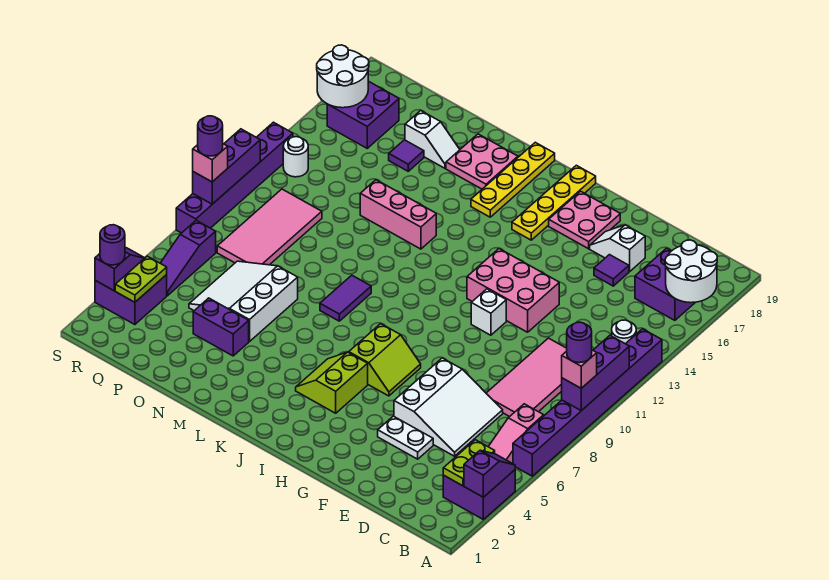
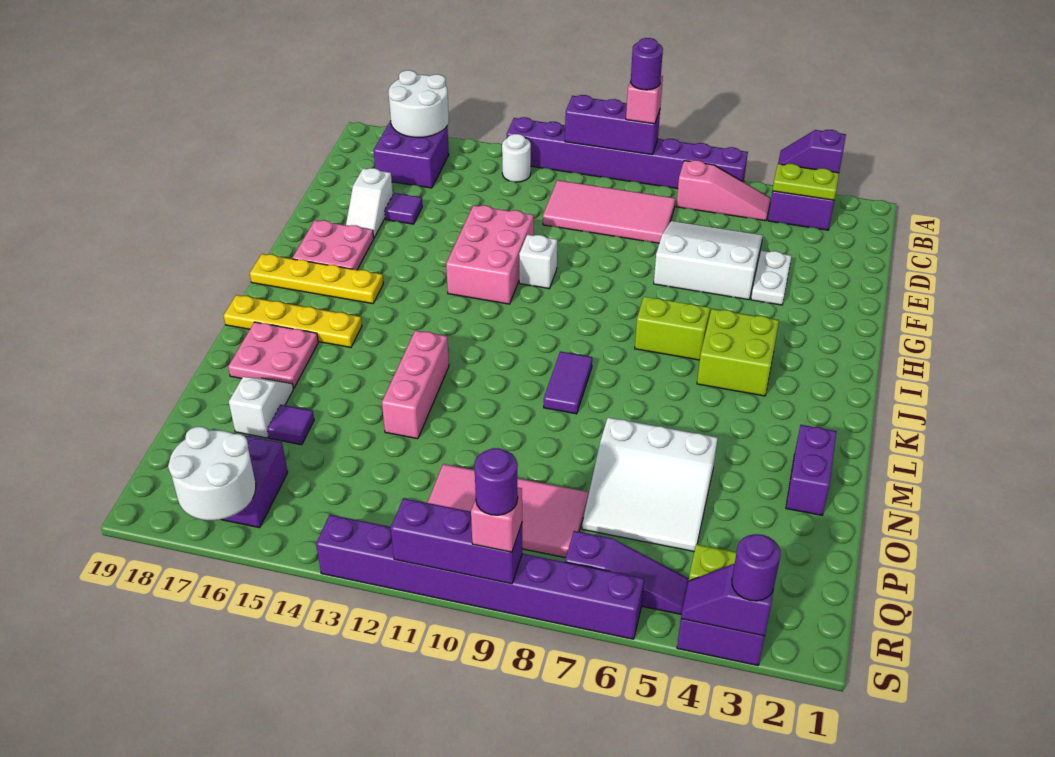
lime slope I4:J5 level 1 top I -> lime brick I4:J5 level 1
purple tile L8:L9 level 1 -> purple tile K9:L9 level 1
purple brick N4:O4 level 1 -> purple brick M2:N2 level 1
white round brick R13 level 1 -> none
purple brick S8:S13 level 1 -> purple brick S6:S13 level 1

